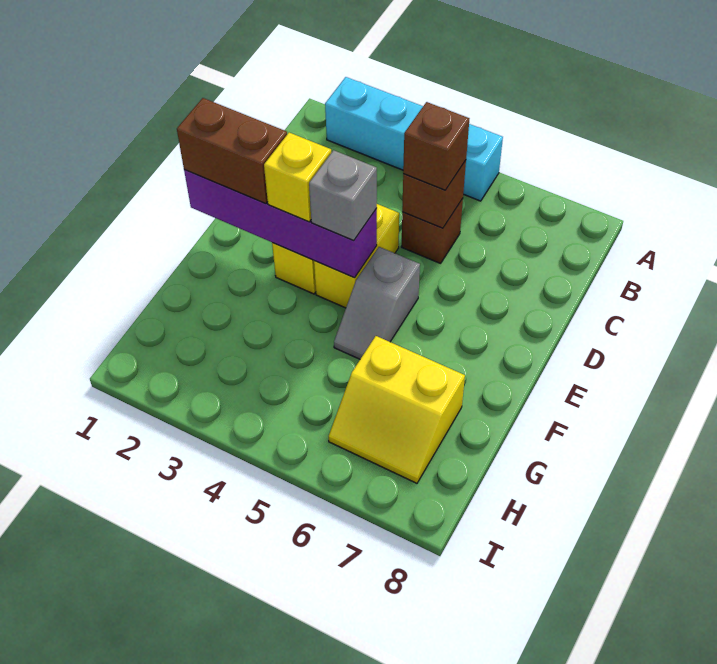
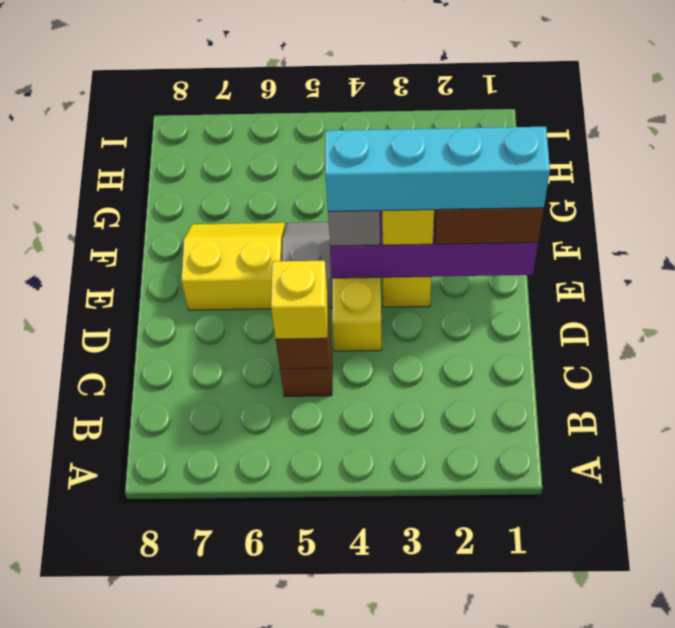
cyan brick A2:A5 level 1 -> cyan brick E1:E4 level 4
brown brick C5 level 3 -> yellow brick C5 level 3
yellow slope G6:H7 level 1 top G -> yellow slope E6:F7 level 1 top E

